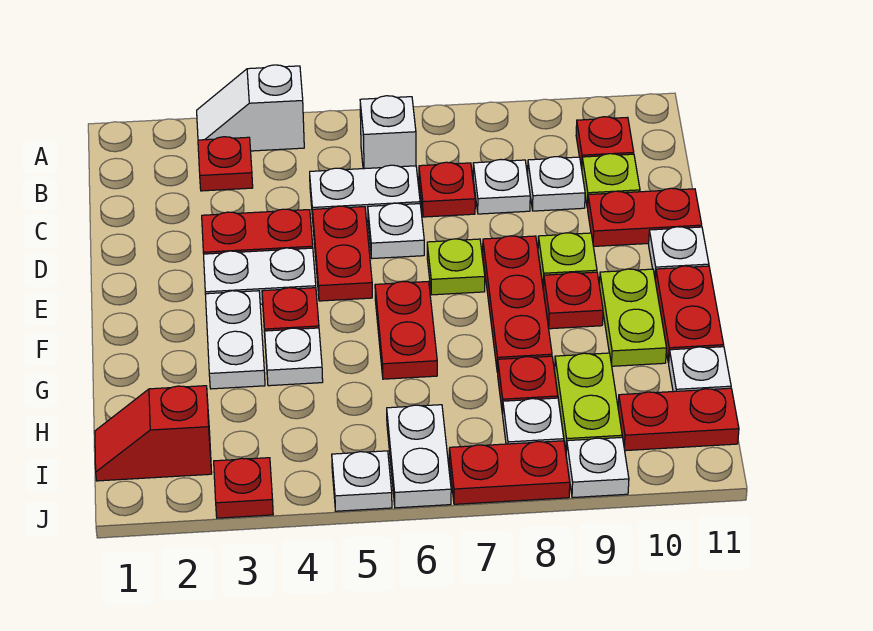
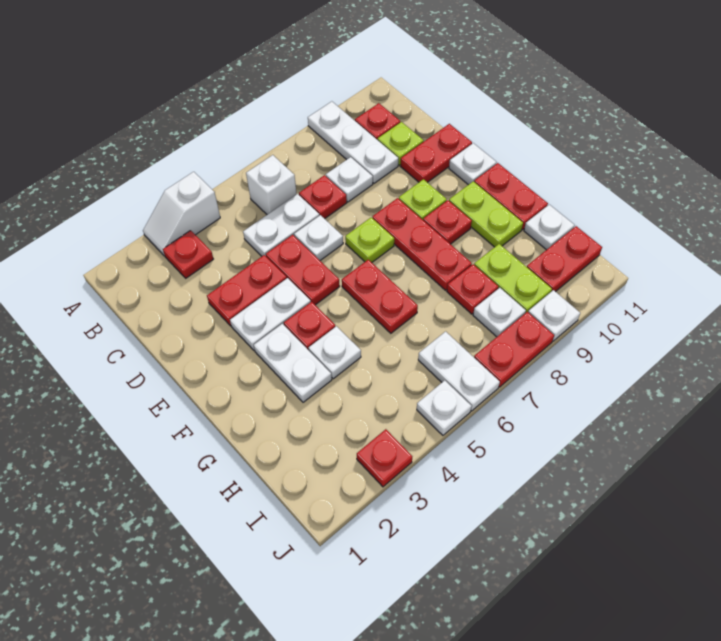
white plate C9 level 1 -> white plate A9:C9 level 1
red slope I1:I2 level 1 top 2 -> none

